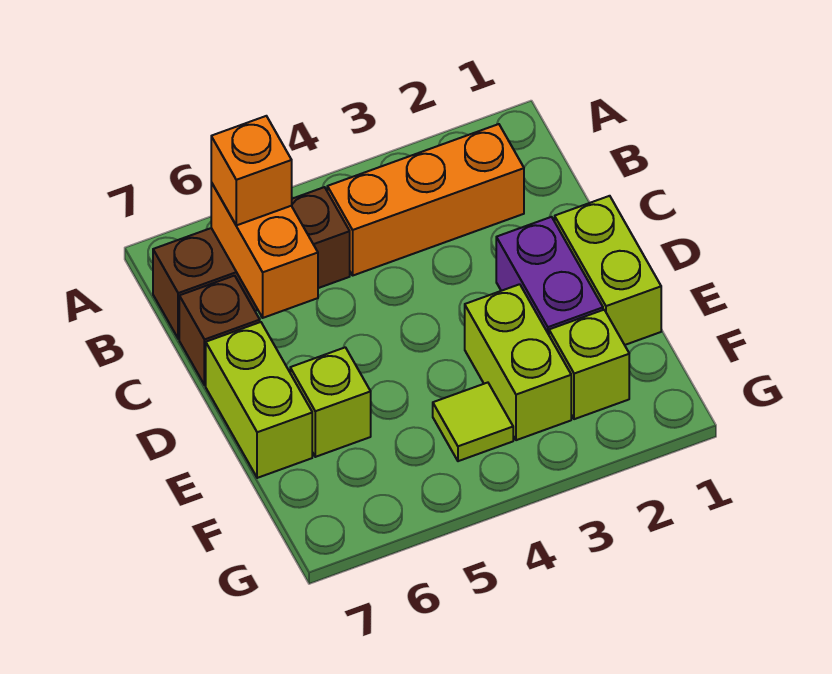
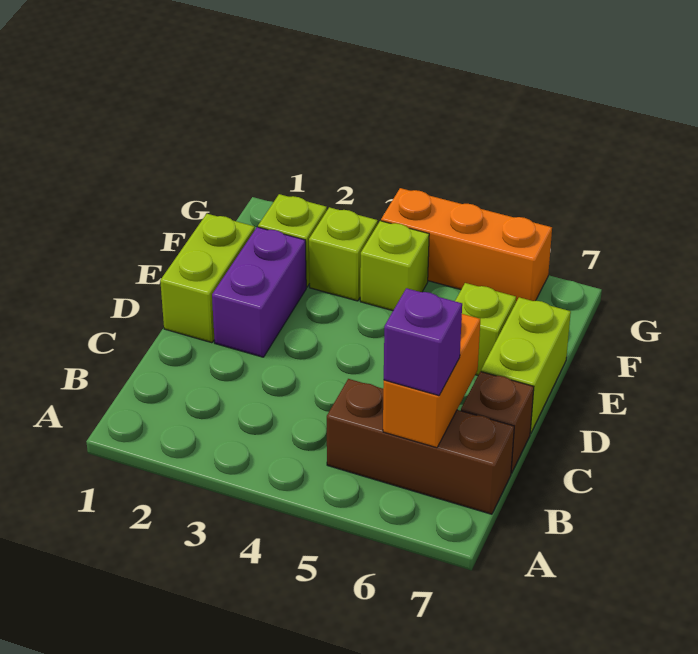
orange brick B2:B4 level 1 -> orange brick G4:G6 level 1
orange brick B6 level 3 -> purple brick B6 level 3
lime brick E3:F3 level 1 -> lime brick F3 level 1
lime tile F4 level 1 -> lime brick F4 level 1

